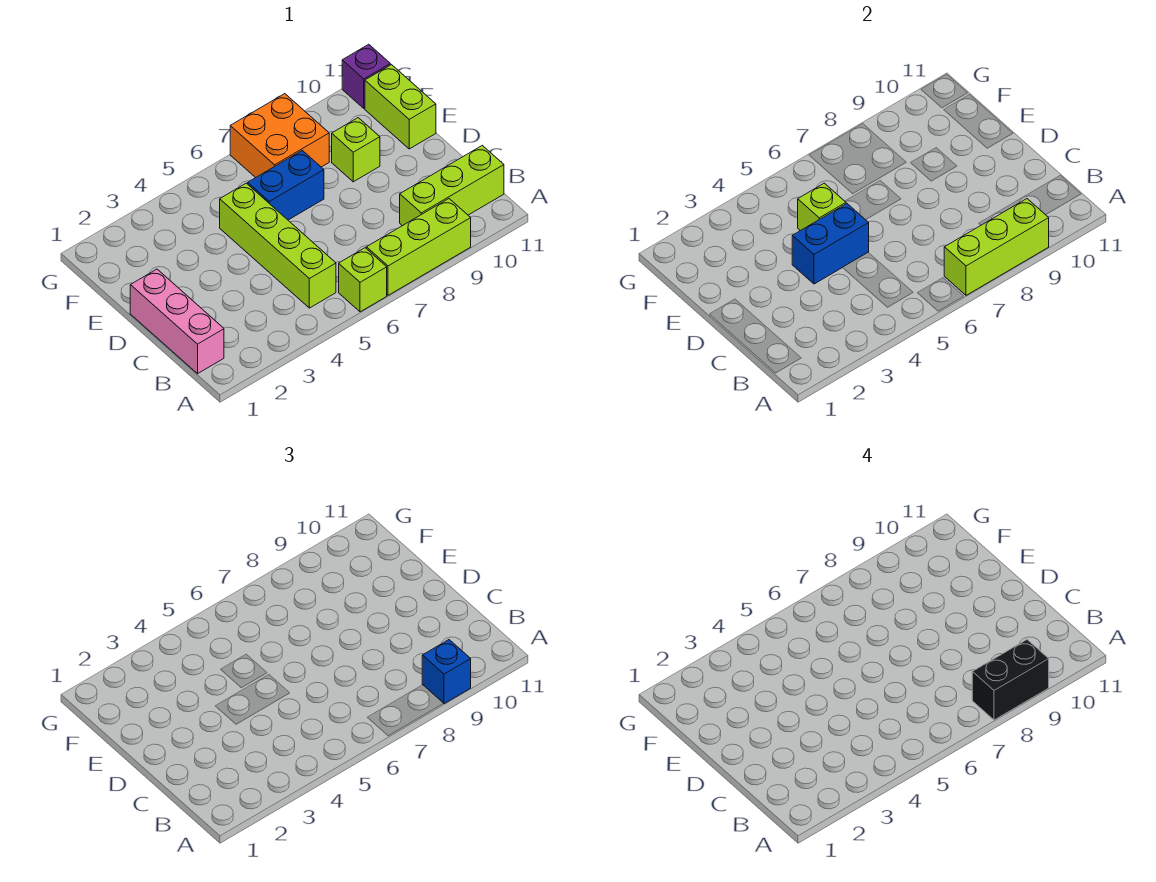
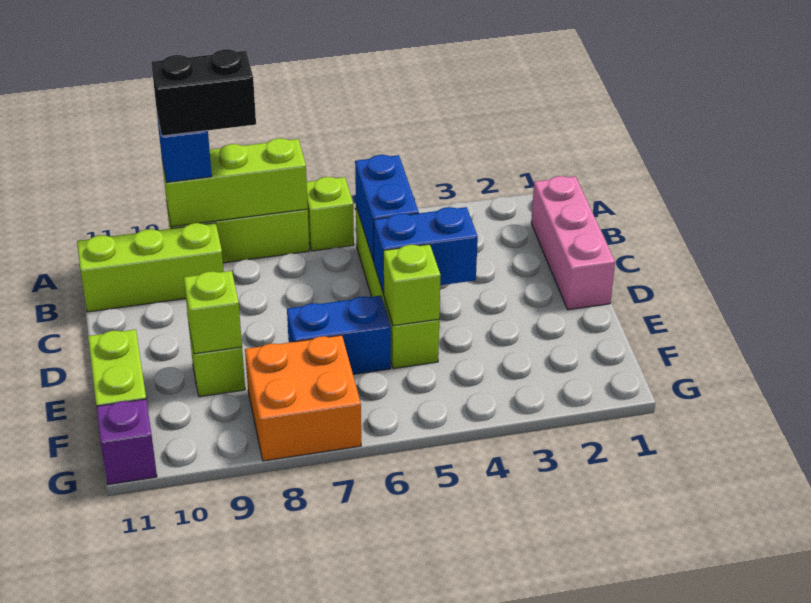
none -> blue brick B5:C5 level 2
none -> lime brick E9 level 2

